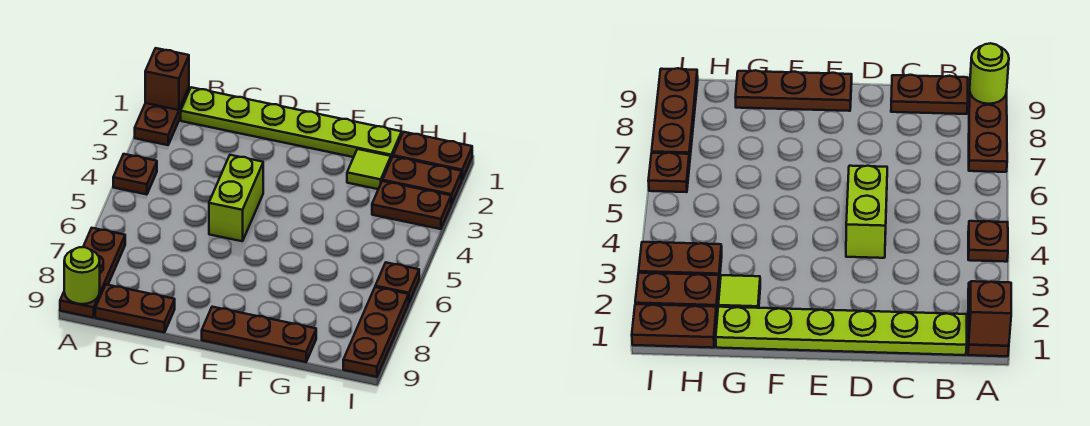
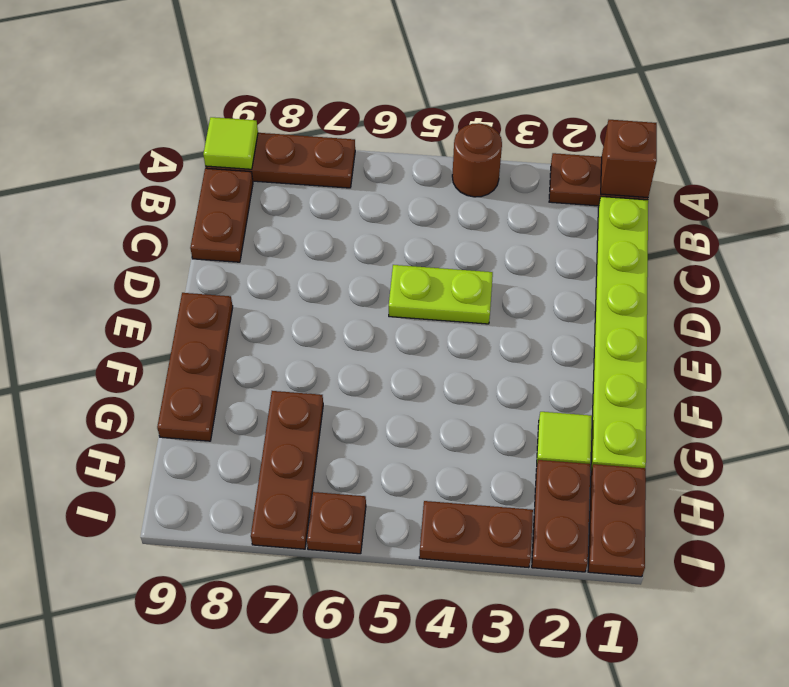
brown plate A4 level 1 -> brown round brick A4 level 1
lime round brick A9 level 2 -> lime tile A9 level 2
lime brick D4:D5 level 1 -> lime plate D4:D5 level 1
brown plate H3:I3 level 1 -> brown plate I3:I4 level 1
brown plate I7:I9 level 1 -> brown plate G7:I7 level 1

